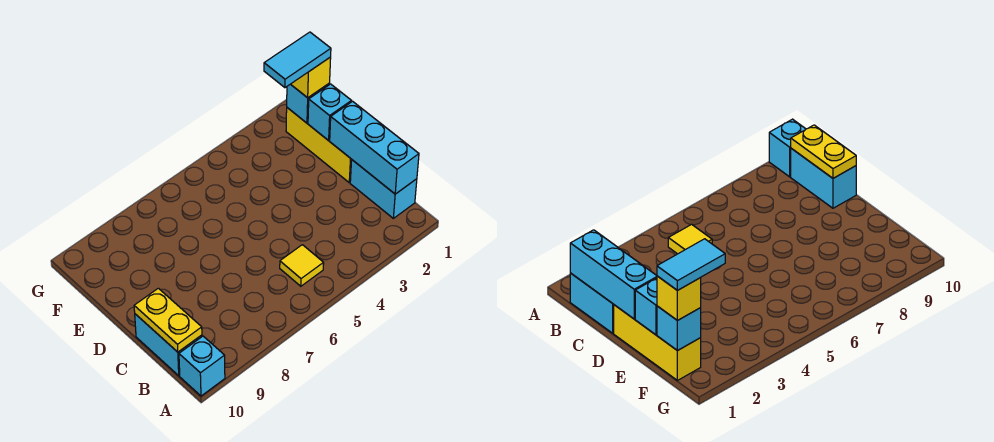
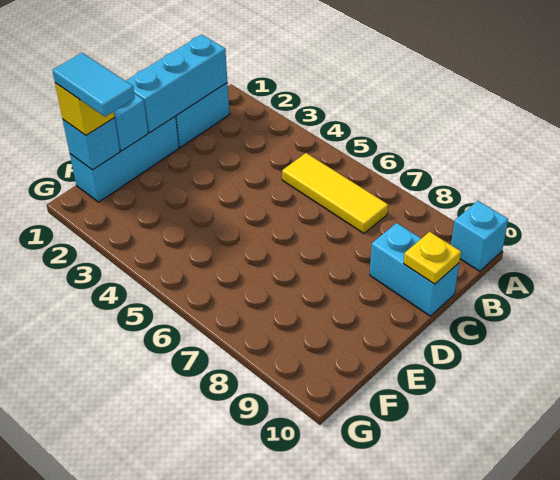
yellow tile B5 level 1 -> yellow tile B5:B7 level 1
cyan brick B10:C10 level 1 -> cyan brick C9:C10 level 1
yellow plate B10:C10 level 2 -> yellow plate C10 level 2
yellow brick D1:F1 level 1 -> cyan brick D1:F1 level 1

